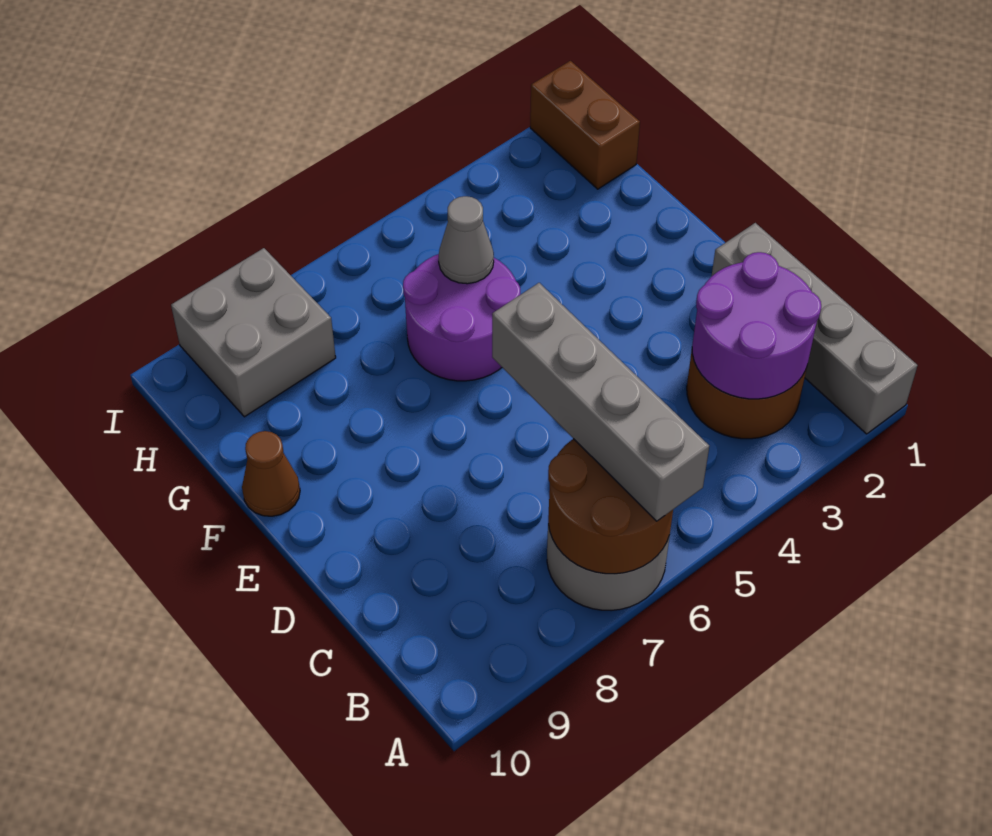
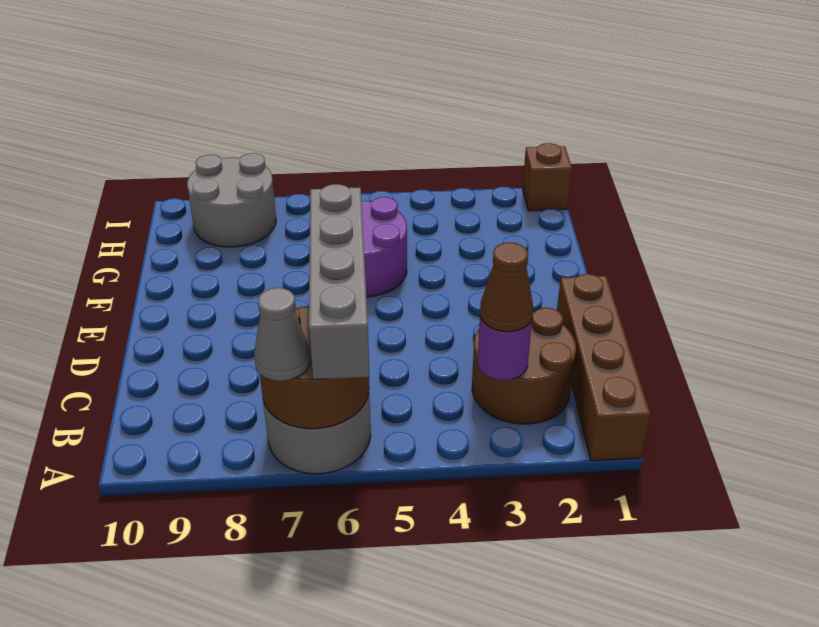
grey brick A1:D1 level 1 -> brown brick A1:D1 level 1
purple round brick B2:C3 level 2 -> purple round brick B3 level 2
brown cone F10 level 1 -> brown cone B3 level 3
grey cone G5 level 2 -> grey cone A7 level 3
brown brick H1:I1 level 1 -> brown brick I1 level 1
grey brick H8:I9 level 1 -> grey round brick H8:I9 level 1

